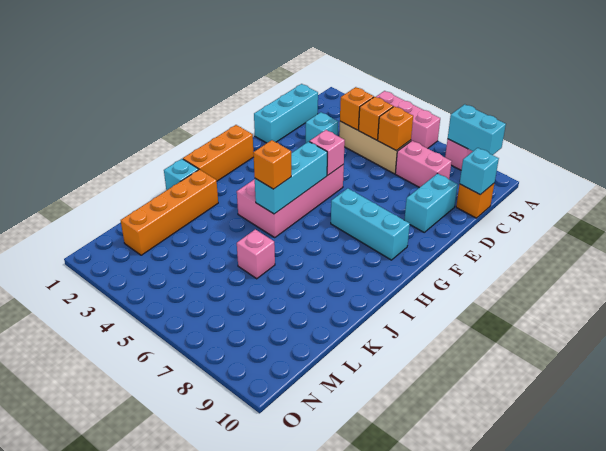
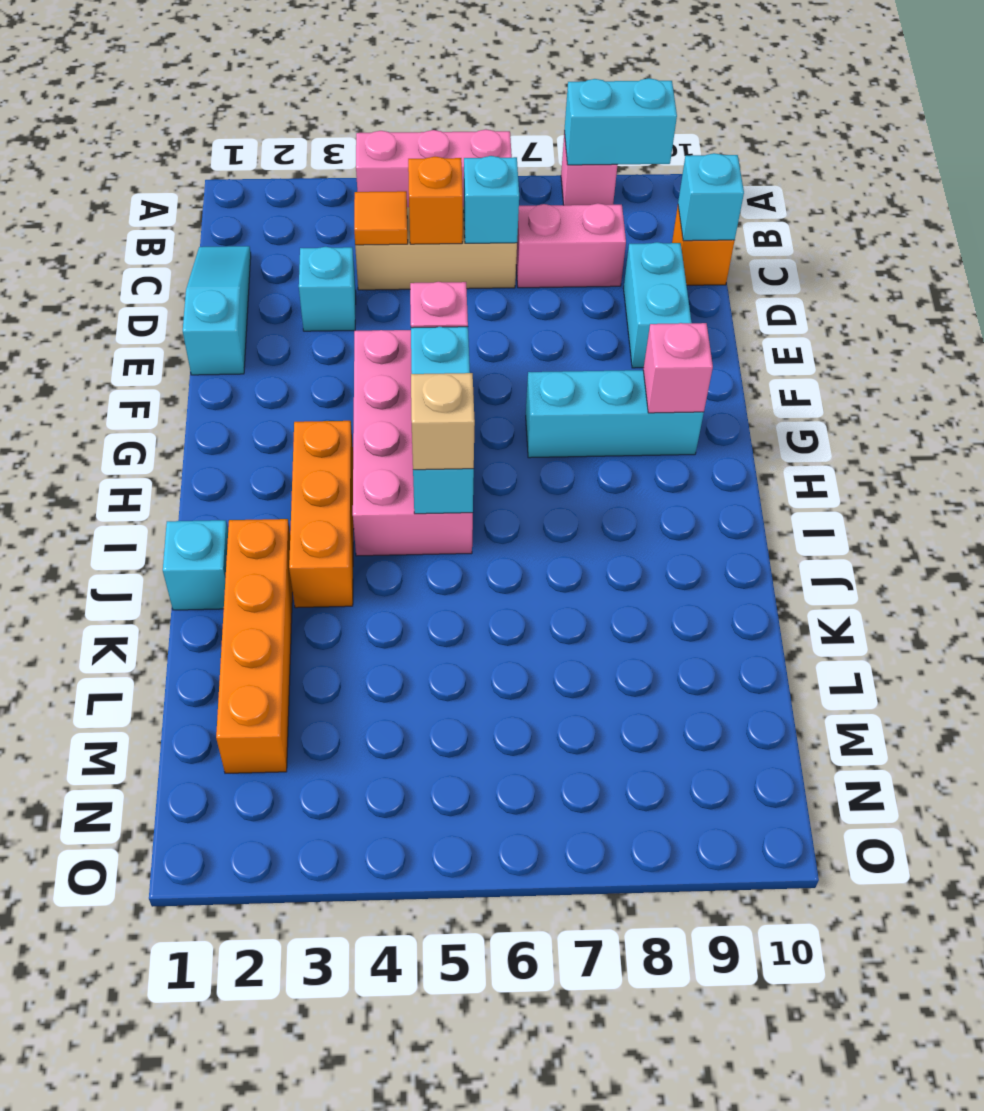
cyan brick C1:E1 level 1 -> cyan slope C1:E1 level 1 top E
orange brick C4 level 2 -> orange tile C4 level 2
orange brick C6 level 2 -> cyan brick C6 level 2
orange brick G1:I1 level 1 -> orange brick H3:J3 level 1
orange brick I5 level 3 -> tan brick I5 level 3
pink brick K6 level 1 -> pink brick G9 level 2

